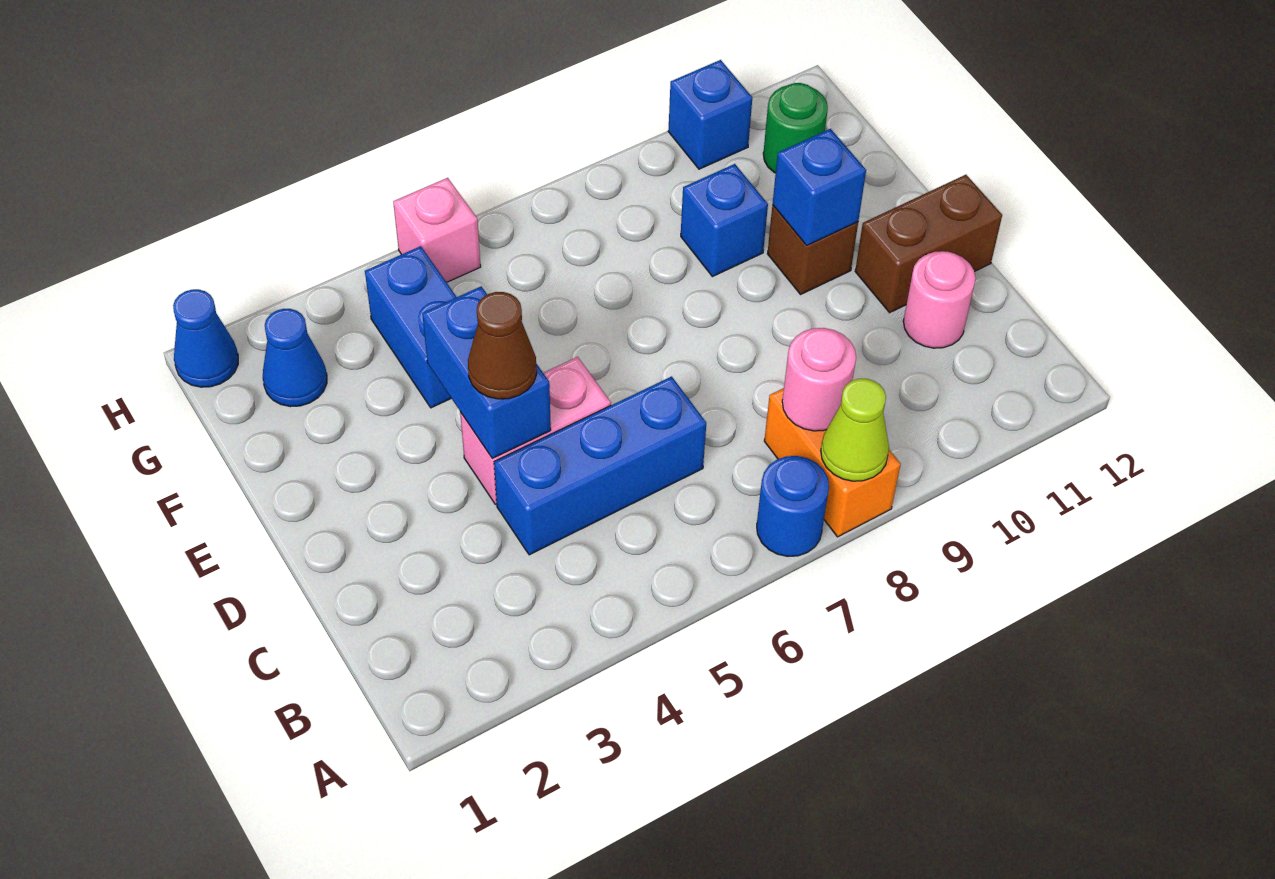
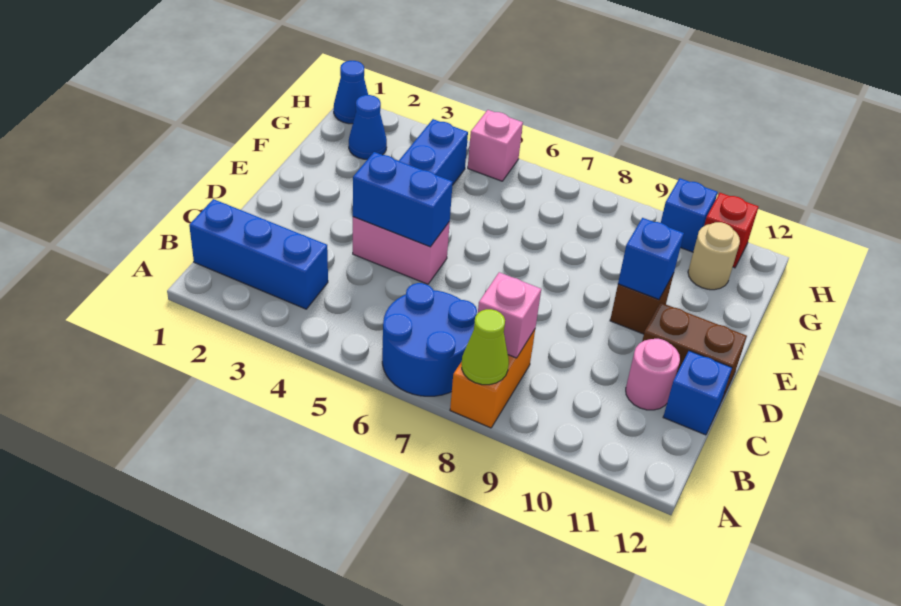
blue round brick A7 level 1 -> blue round brick A6:B7 level 1
pink round brick B8 level 2 -> pink brick B8 level 2
blue brick C4:C6 level 1 -> blue brick B1:B3 level 1
blue brick D4:E4 level 2 -> blue brick D4:D5 level 2
brown cone D4 level 3 -> none
blue brick F9 level 1 -> blue brick C12 level 1
green round brick G11 level 1 -> tan round brick G11 level 1
none -> red brick H11 level 1

